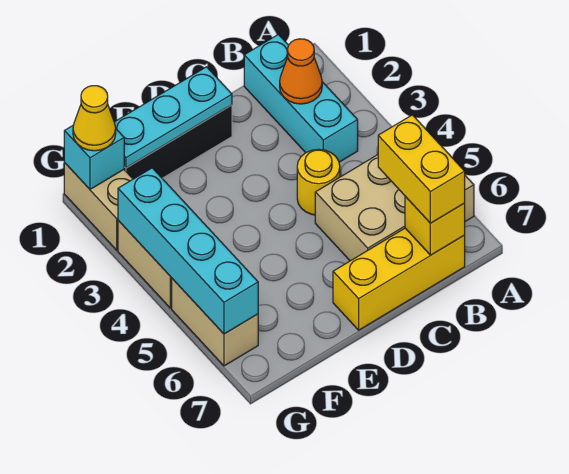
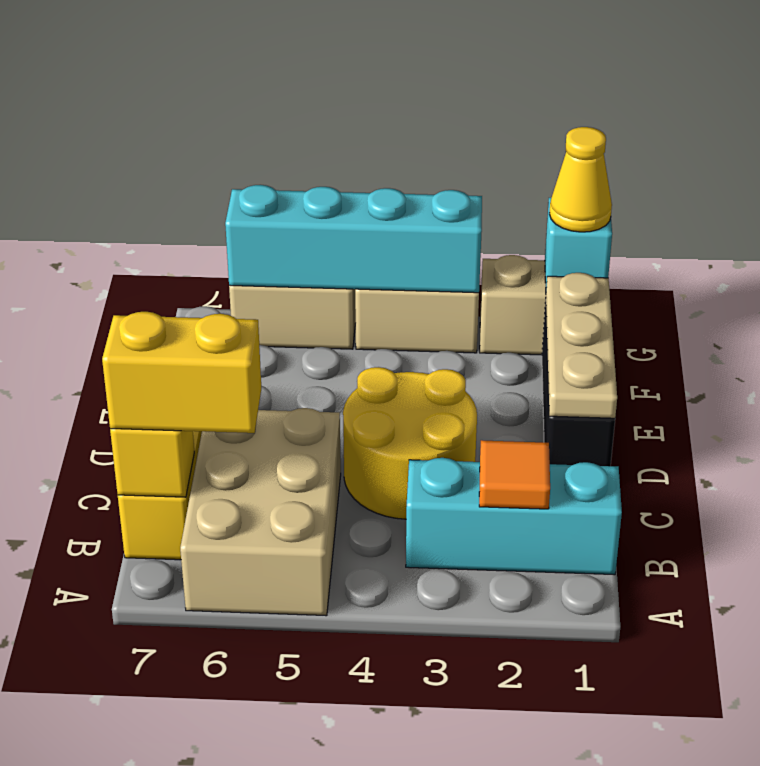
orange cone B2 level 2 -> orange tile B2 level 2
yellow round brick C4 level 1 -> yellow round brick C3:D4 level 1
cyan plate D1:F1 level 2 -> tan plate D1:F1 level 2

